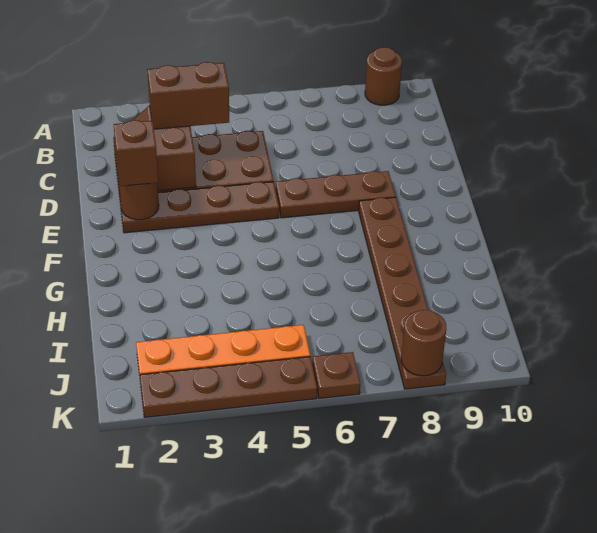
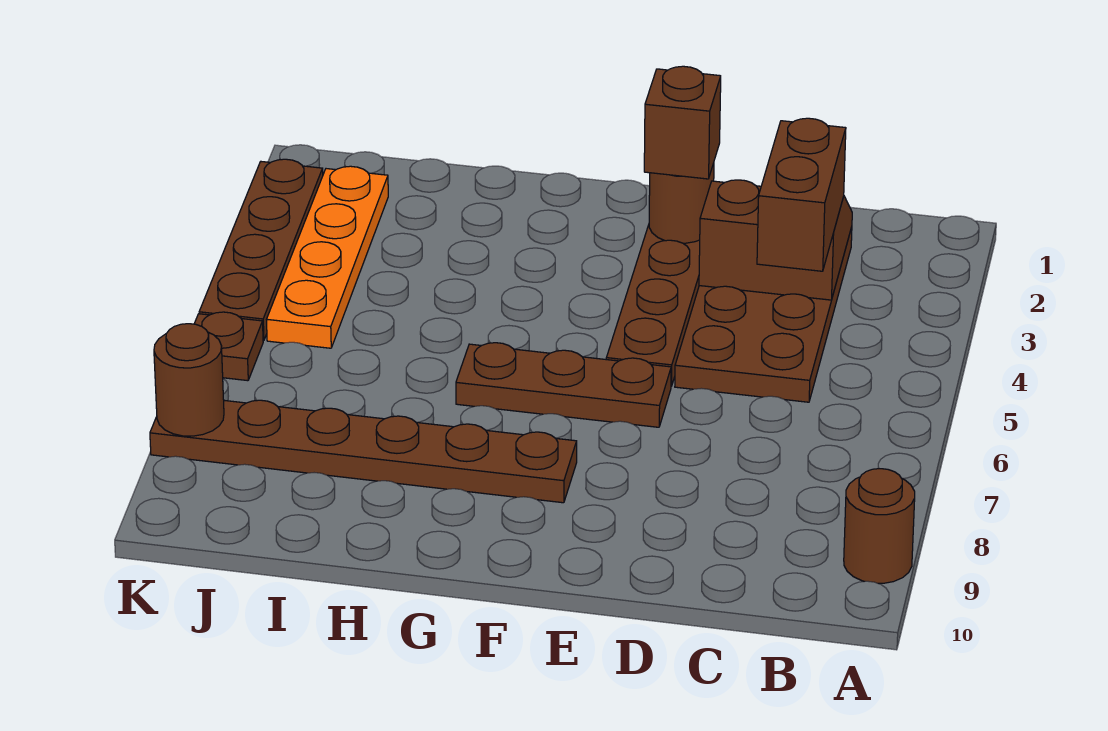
brown plate E6:E8 level 1 -> brown plate E6:G6 level 1

